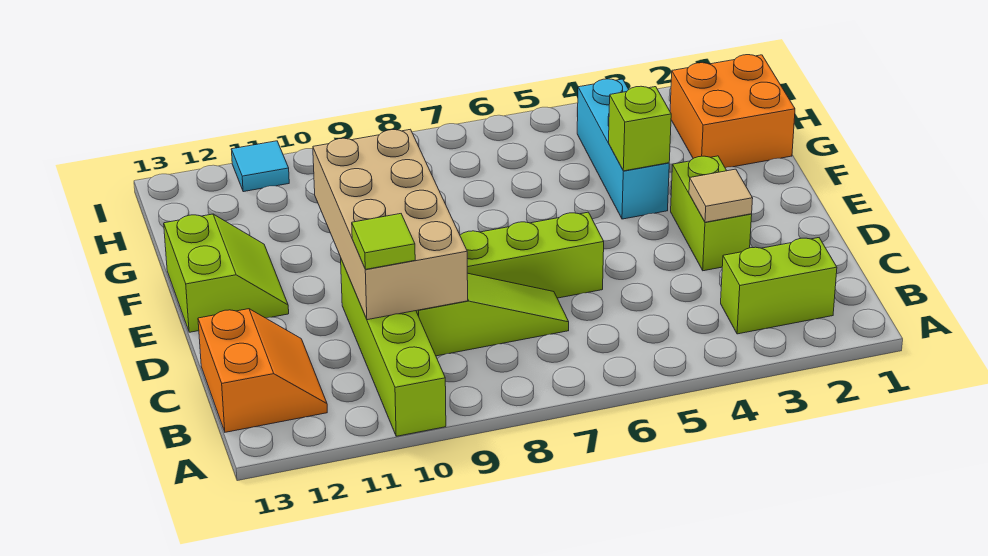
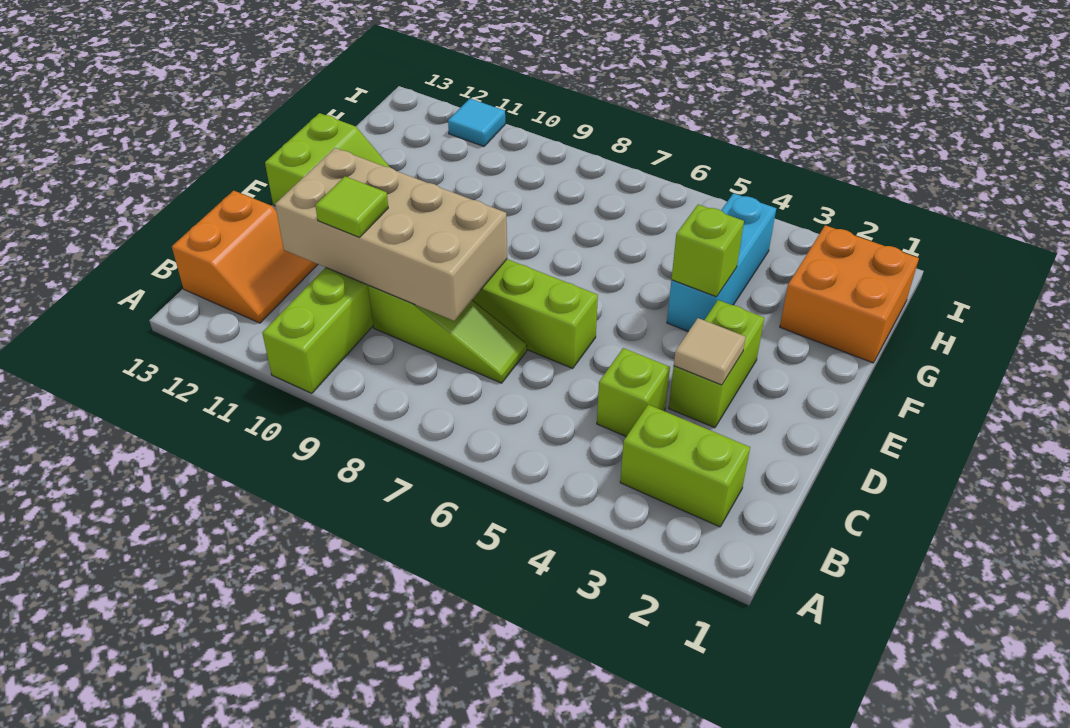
none -> lime brick C4 level 1
tan brick C9:F10 level 2 -> tan brick C8:D11 level 2

